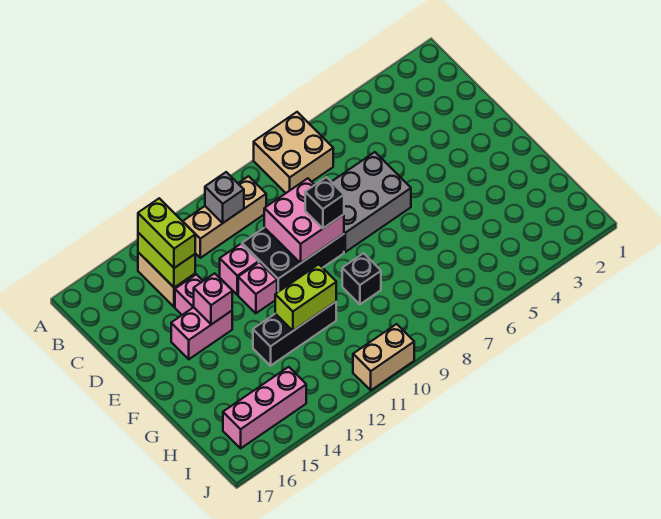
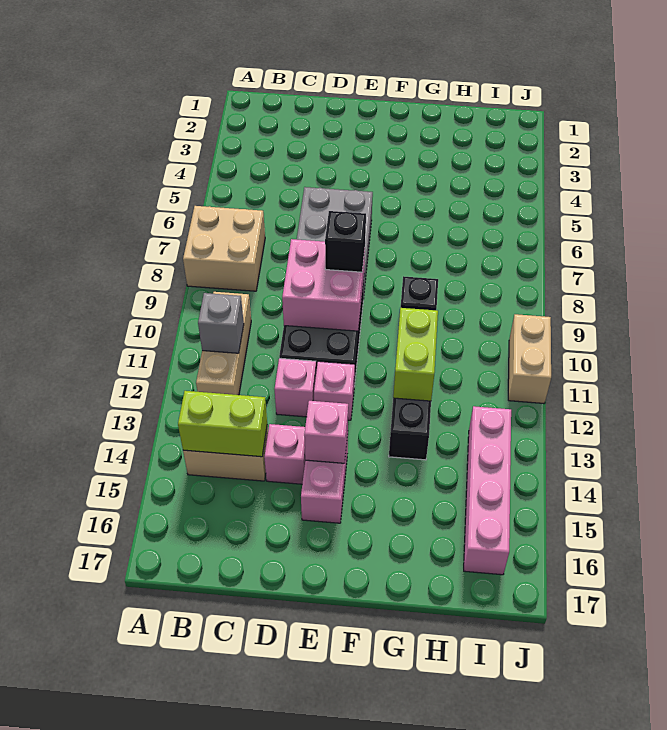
lime brick B14:C14 level 3 -> none
pink brick I14:I16 level 1 -> pink brick I13:I16 level 1

